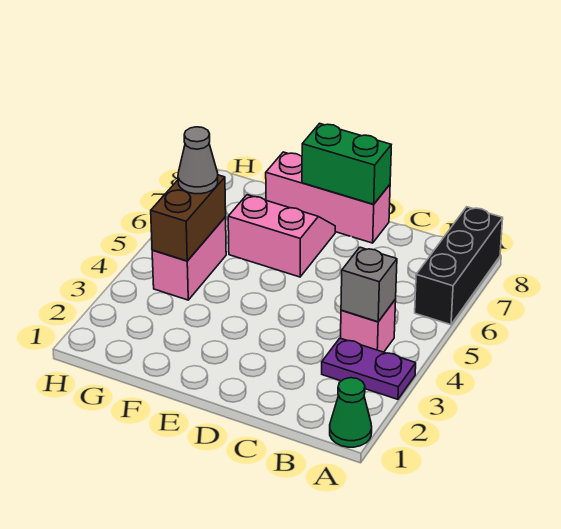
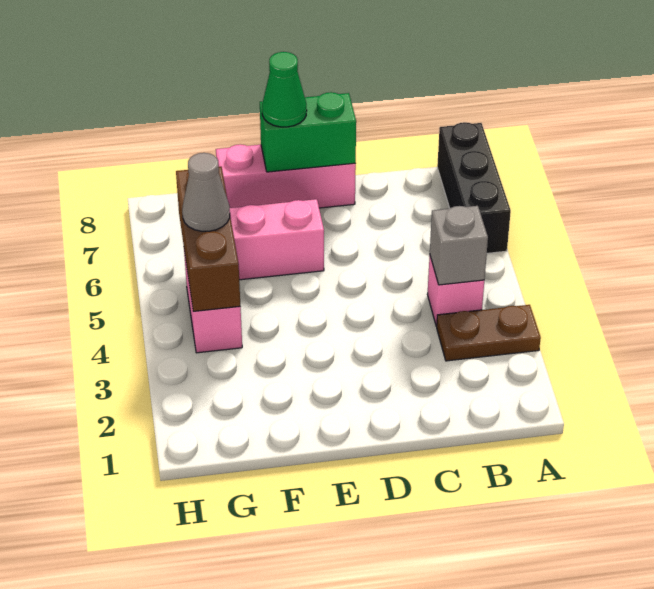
green cone A1 level 1 -> green cone E8 level 3
purple plate A3:B3 level 1 -> brown plate A3:B3 level 1
brown brick G4:G5 level 2 -> brown brick G4:G6 level 2

